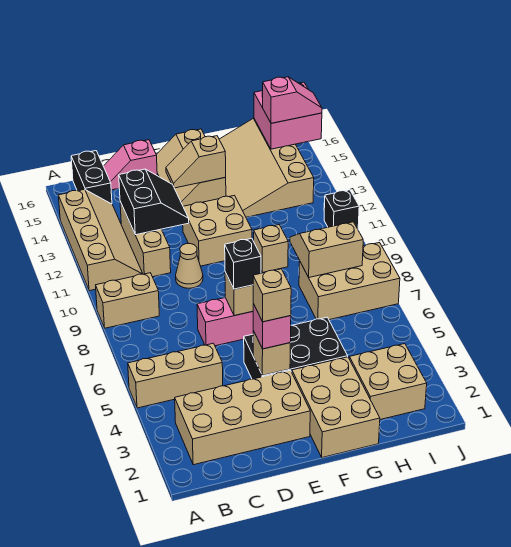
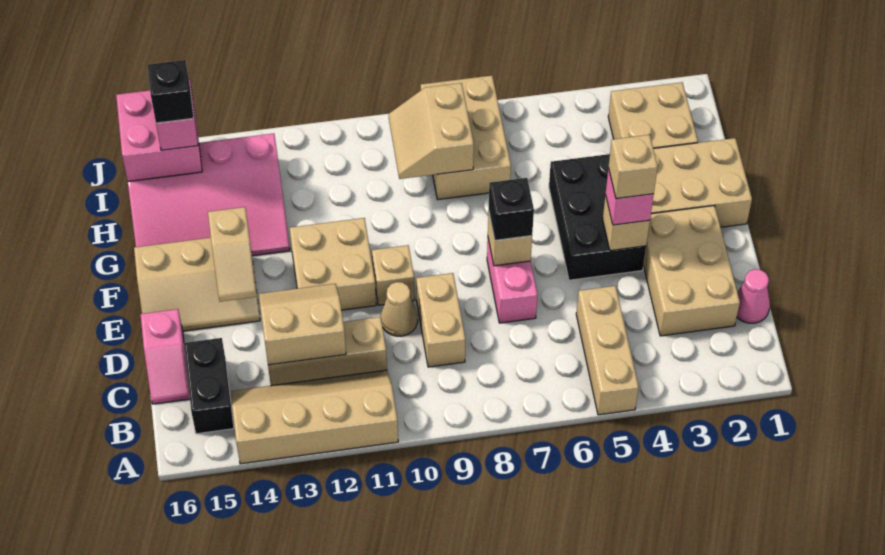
tan brick A9:B9 level 1 -> tan brick C9:D9 level 1
tan brick B2:E3 level 1 -> tan brick C2:E3 level 1
black brick B15:B16 level 1 -> black brick B15:C15 level 1
none -> pink cone C1 level 1
black slope C12:D13 level 2 top C -> tan slope C12:D13 level 2 top C
tan brick G10 level 1 -> tan brick E10 level 1
tan slope G13:I16 level 1 top I -> pink slope G13:I16 level 1 top I
black brick J11 level 1 -> black brick I15 level 4

